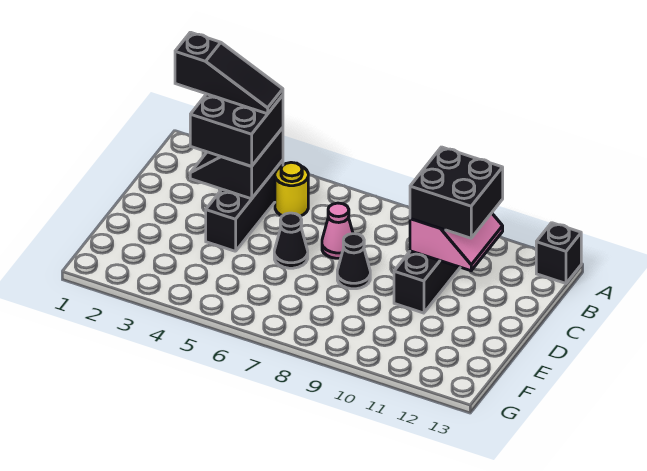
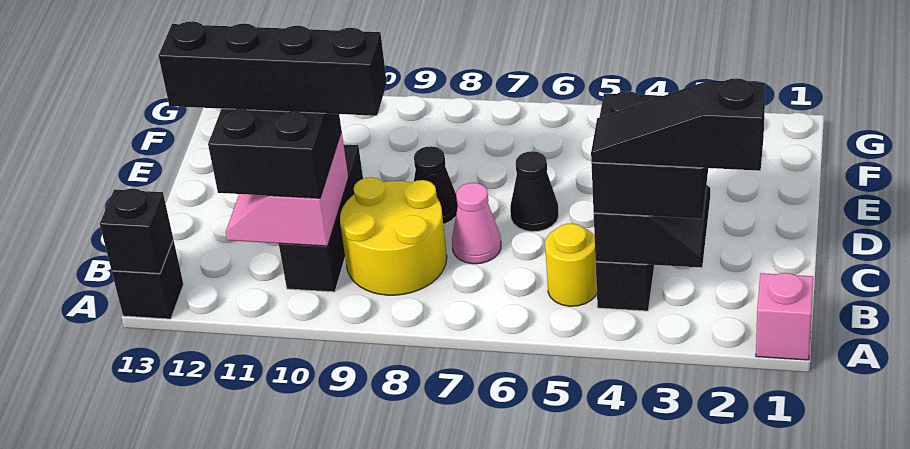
none -> pink brick A1 level 1
none -> black brick A13 level 2
none -> yellow round brick B8:C9 level 1
none -> black brick C9:C12 level 4

